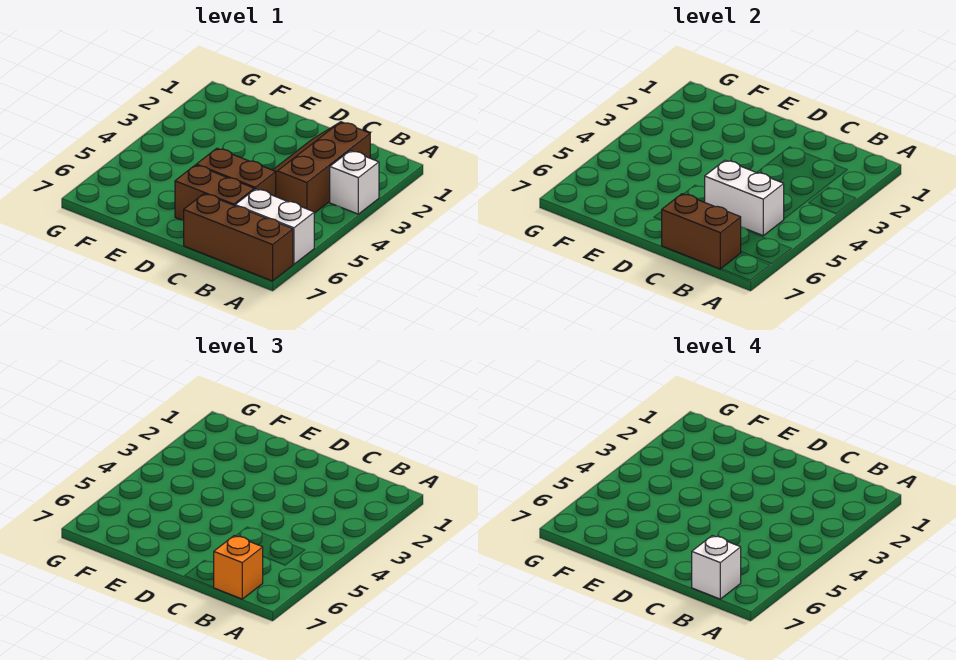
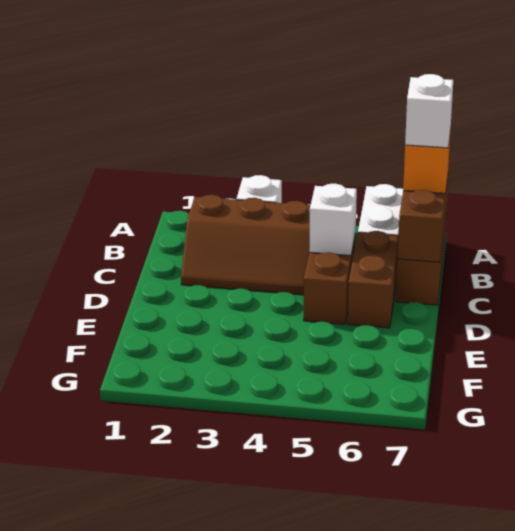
white brick B5:C5 level 2 -> white brick C5 level 2

